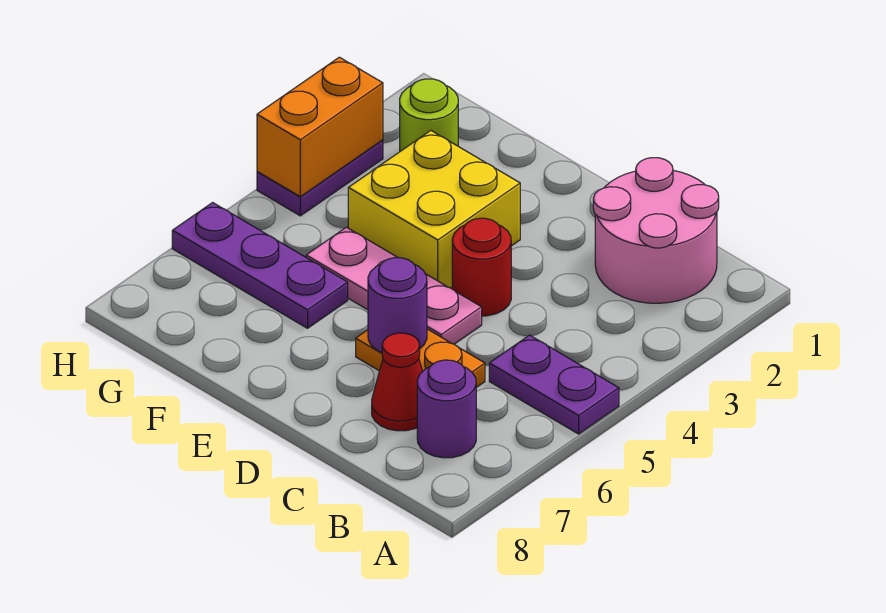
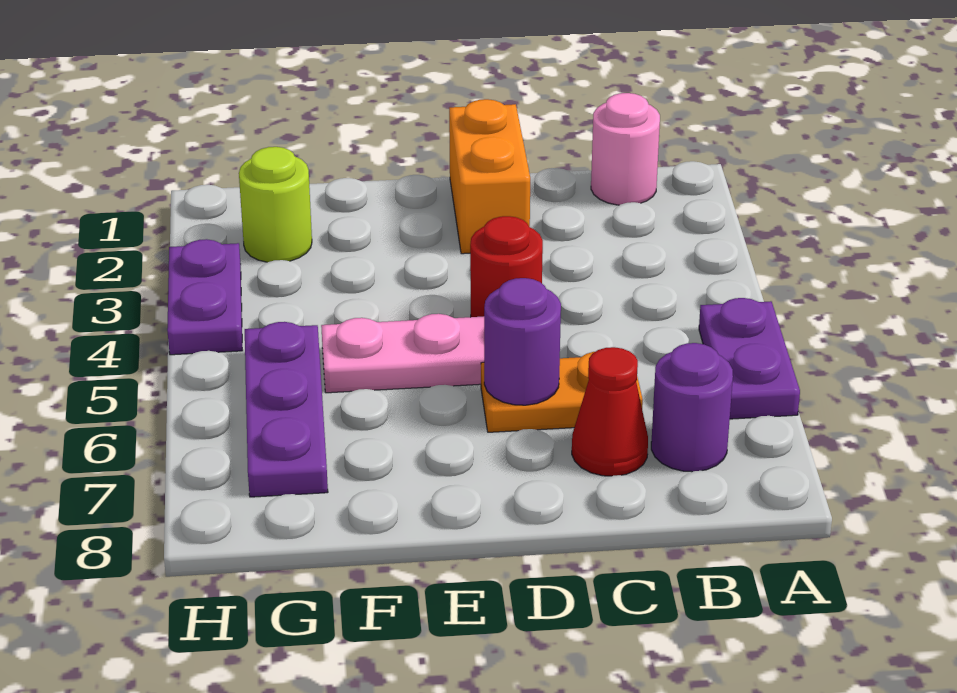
purple plate A5:B5 level 1 -> purple plate A5:A6 level 1
pink round brick B1:C2 level 1 -> pink round brick B1 level 1
yellow brick E3:F4 level 1 -> none
purple plate F6:H6 level 1 -> purple plate G5:G7 level 1
orange brick H3:H4 level 2 -> orange brick D1:D2 level 1

